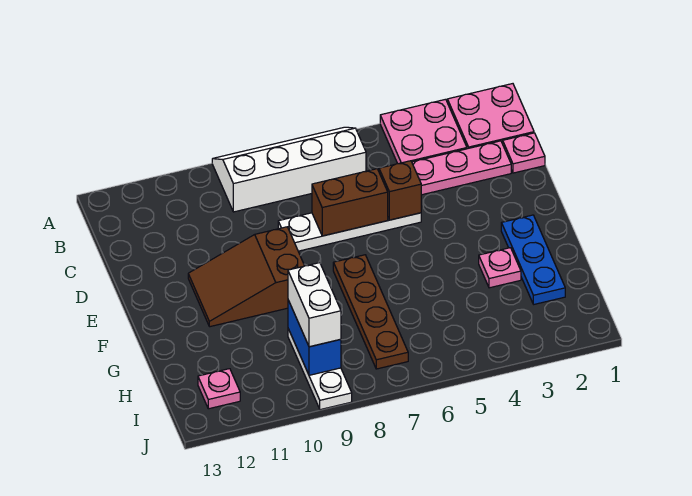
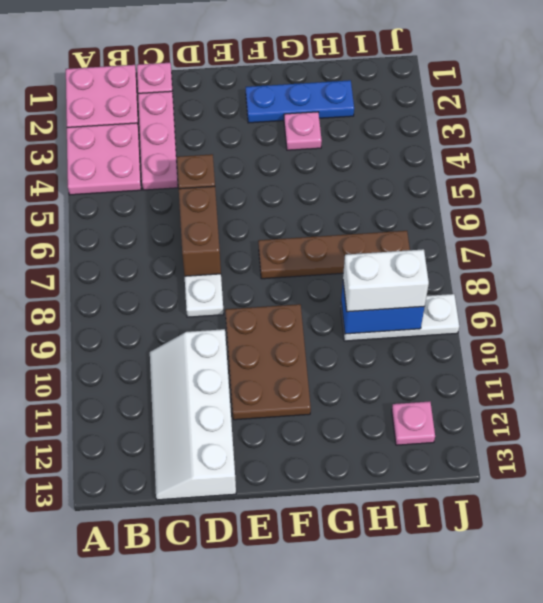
white slope A6:B9 level 1 top B -> white slope C10:D13 level 1 top D
brown slope E9:F11 level 1 top 9 -> brown plate E9:F11 level 1

